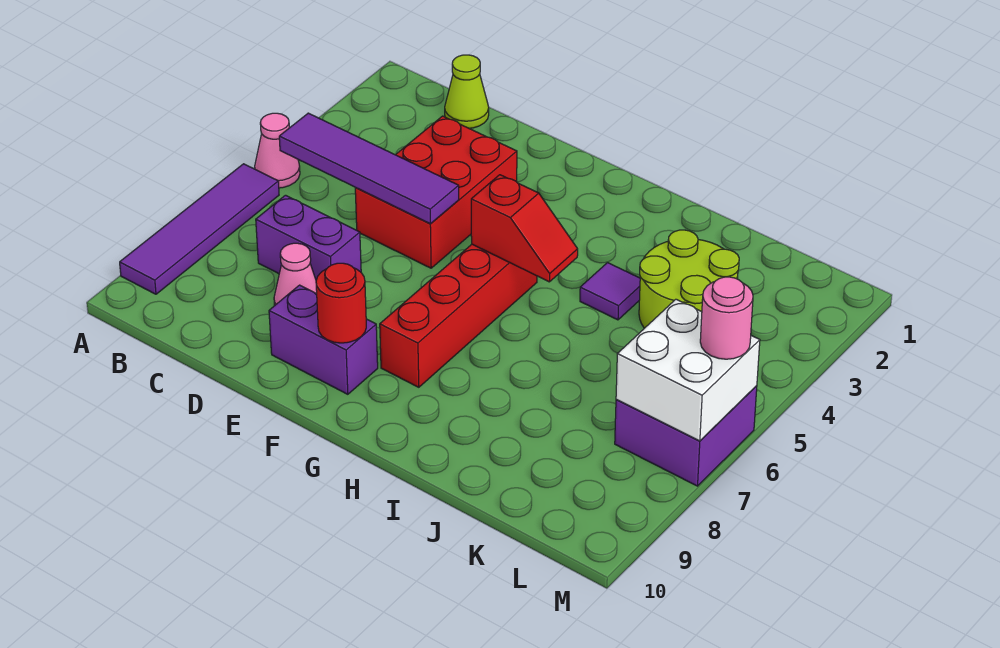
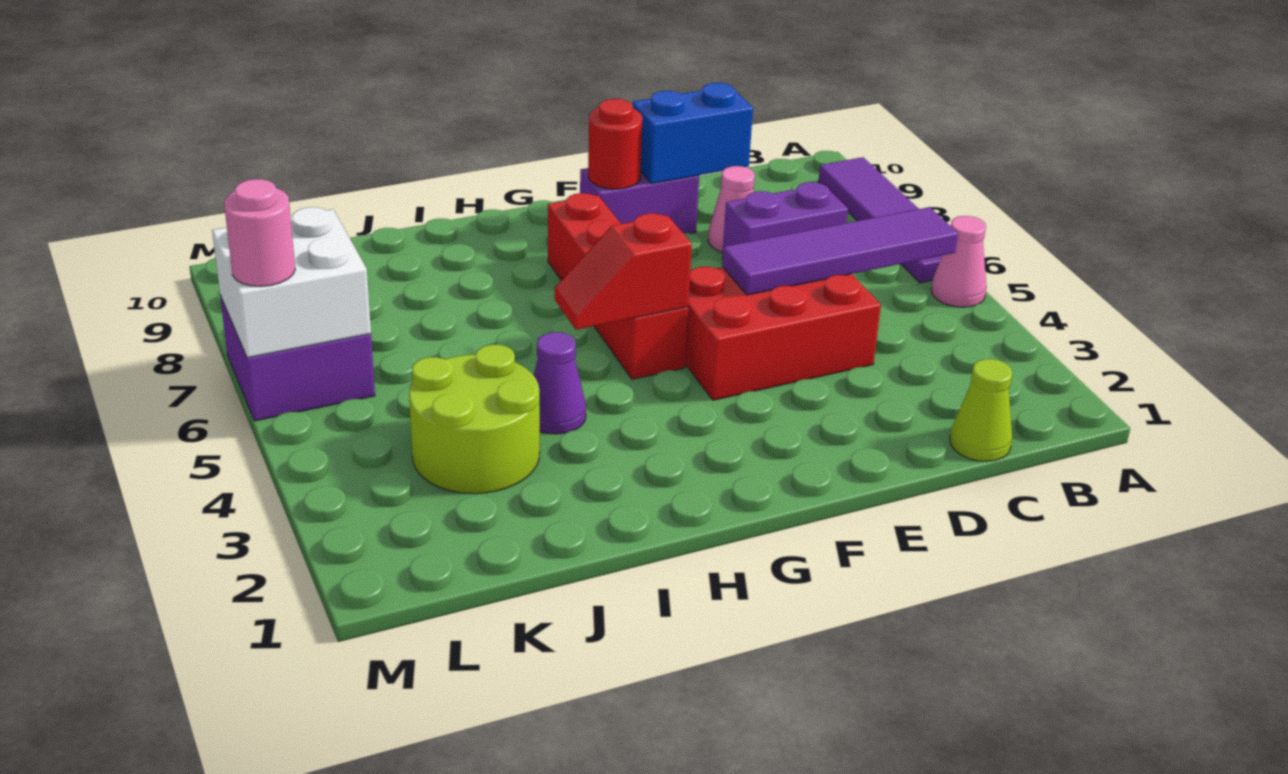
red brick D3:E5 level 1 -> red brick D4:F5 level 1
none -> blue brick D9:E9 level 2
purple tile I4 level 1 -> purple cone I4 level 1

